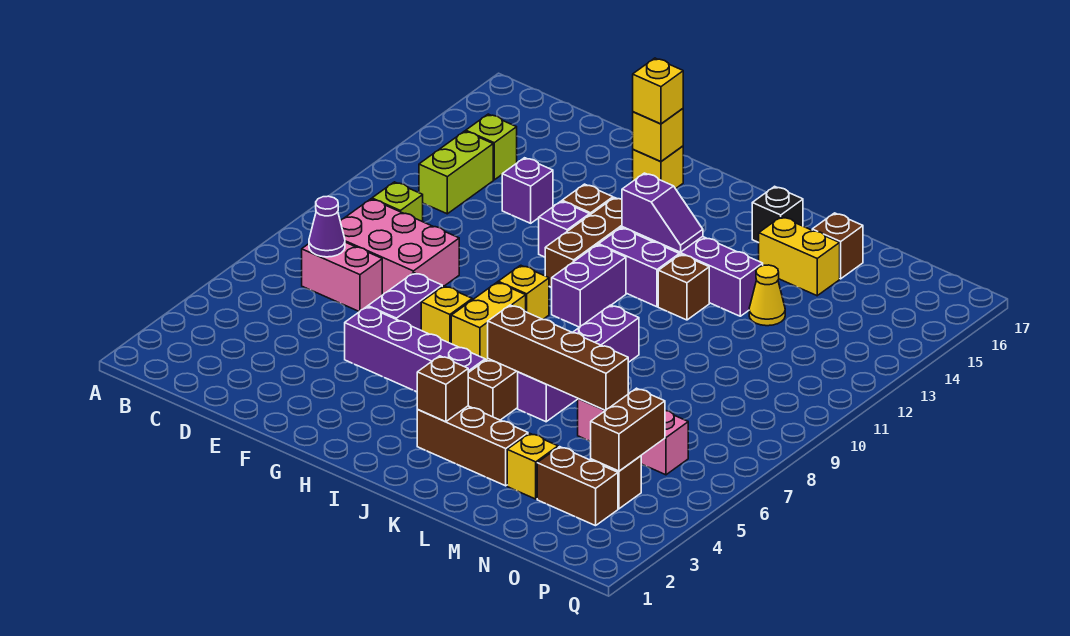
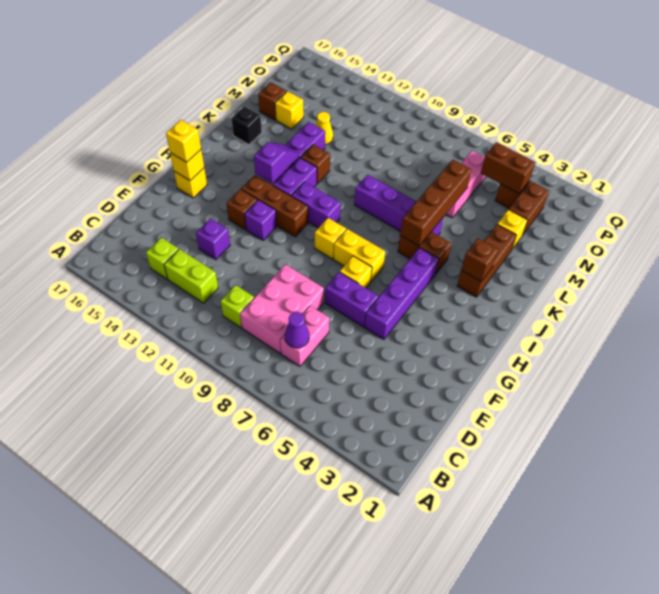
yellow brick L15:M15 level 1 -> yellow brick M15 level 1

